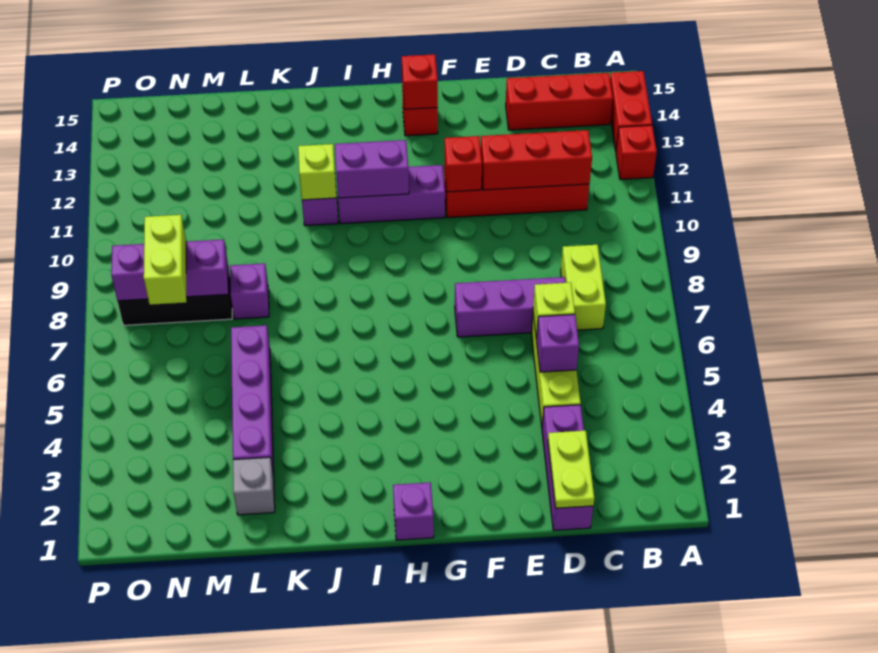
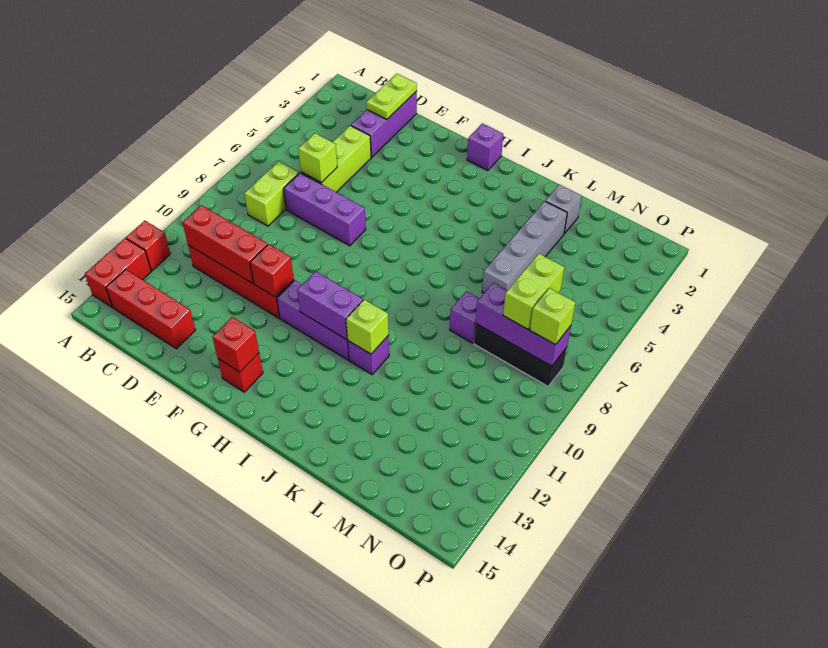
purple brick D5 level 2 -> none
purple brick L3:L6 level 1 -> grey brick L3:L6 level 1
none -> lime brick O8 level 3

